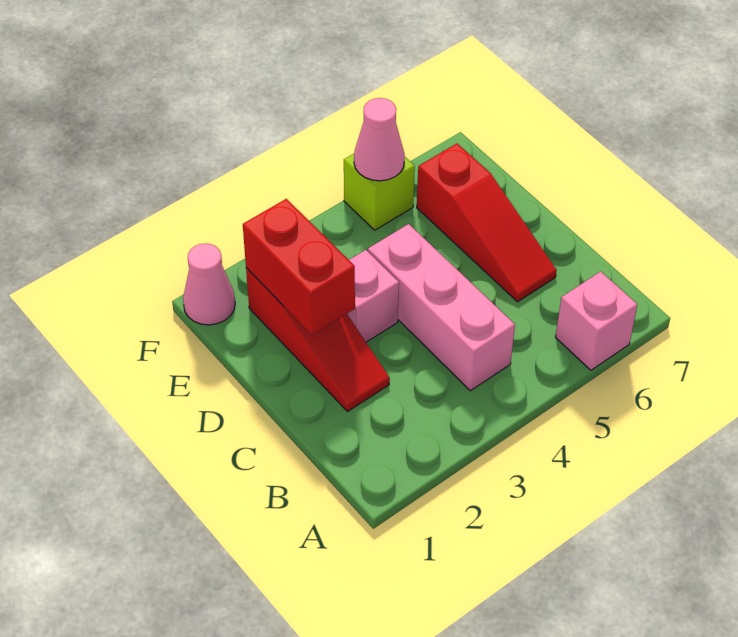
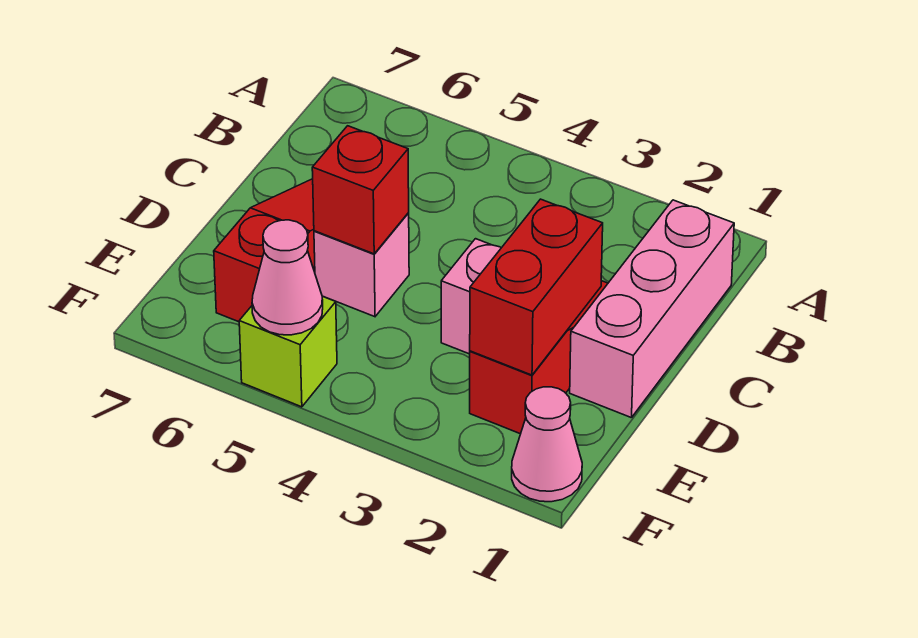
pink brick A6 level 1 -> pink brick D5 level 1
pink brick B4:D4 level 1 -> pink brick B1:D1 level 1
none -> red brick D5 level 2

